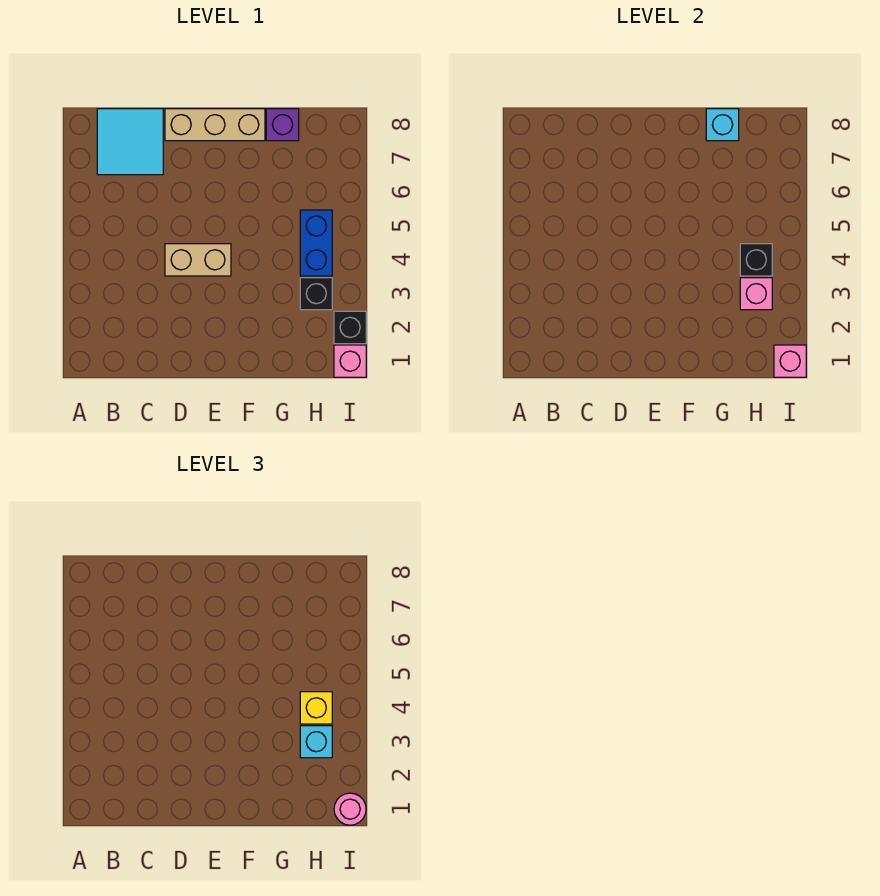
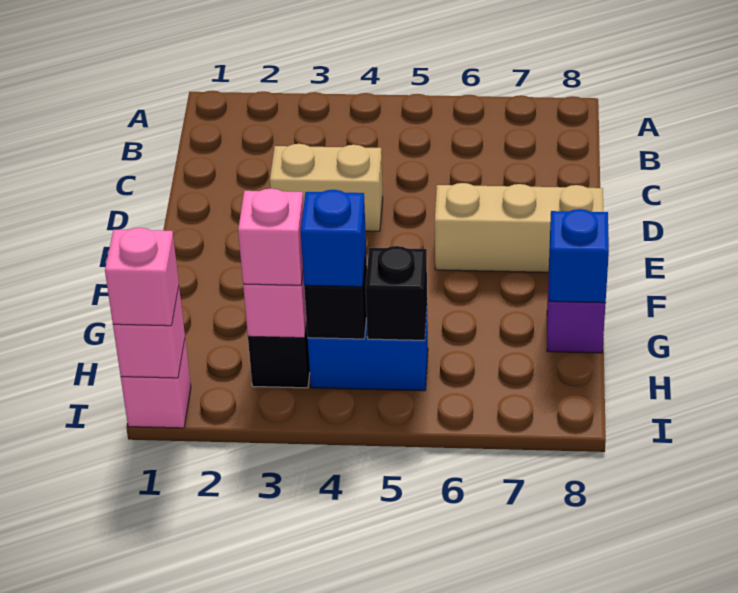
cyan tile B7:C8 level 1 -> none
tan brick D4:E4 level 1 -> tan brick D3:D4 level 1
tan brick D8:F8 level 1 -> tan brick E6:E8 level 1
cyan brick G8 level 2 -> blue brick G8 level 2
cyan brick H3 level 3 -> pink brick H3 level 3
yellow brick H4 level 3 -> blue brick H4 level 3
pink round brick I1 level 3 -> pink brick I1 level 3
black brick I2 level 1 -> black brick H5 level 2

